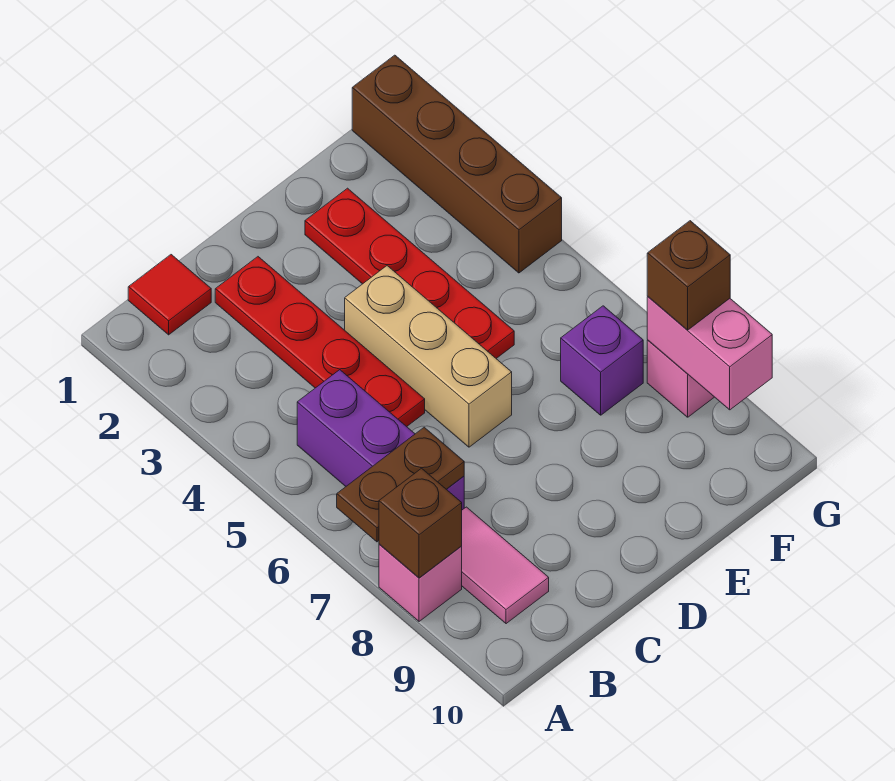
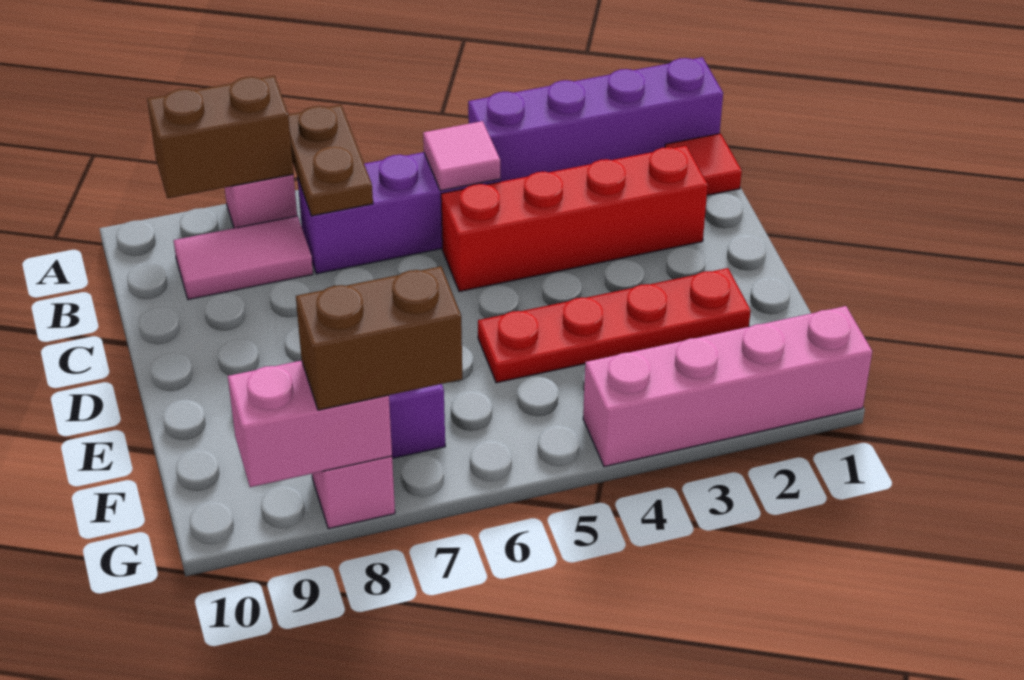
none -> purple brick A1:A4 level 1
brown brick A8 level 2 -> brown brick A8:A9 level 2
none -> pink tile B5 level 2
red plate C2:C5 level 1 -> red brick C2:C5 level 1
tan brick D4:D6 level 1 -> none
brown brick G1:G4 level 1 -> pink brick G1:G4 level 1
brown brick G8 level 3 -> brown brick G7:G8 level 3

